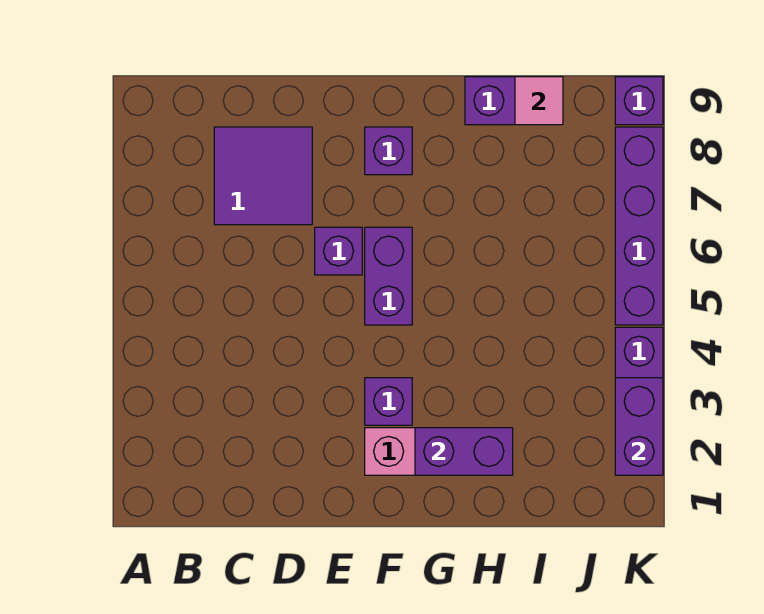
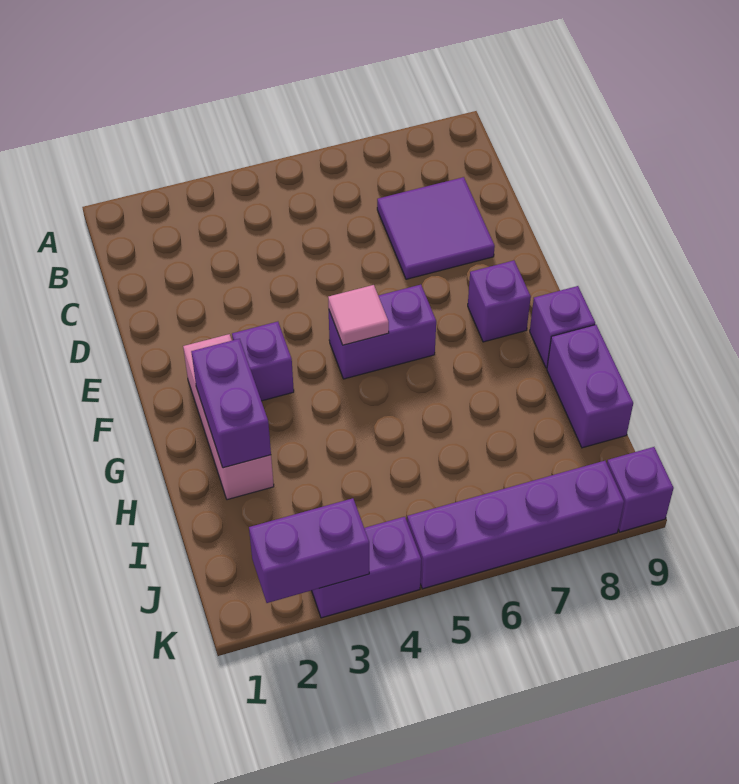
purple brick E6 level 1 -> purple brick G9 level 1
pink tile I9 level 2 -> pink tile F5 level 2

